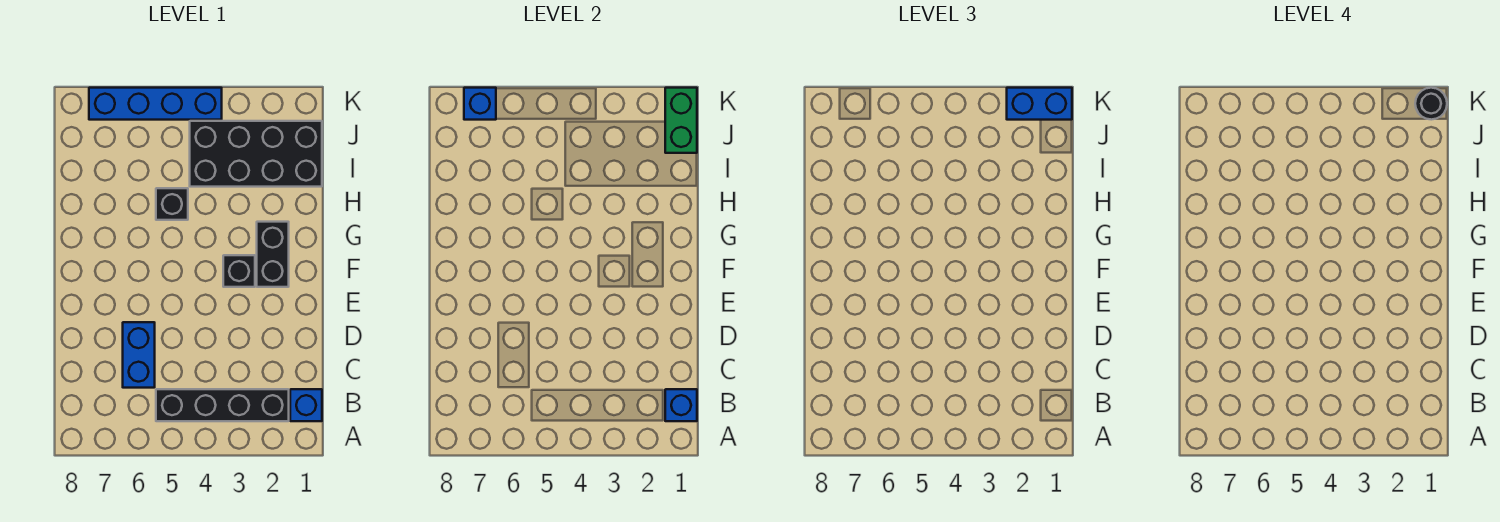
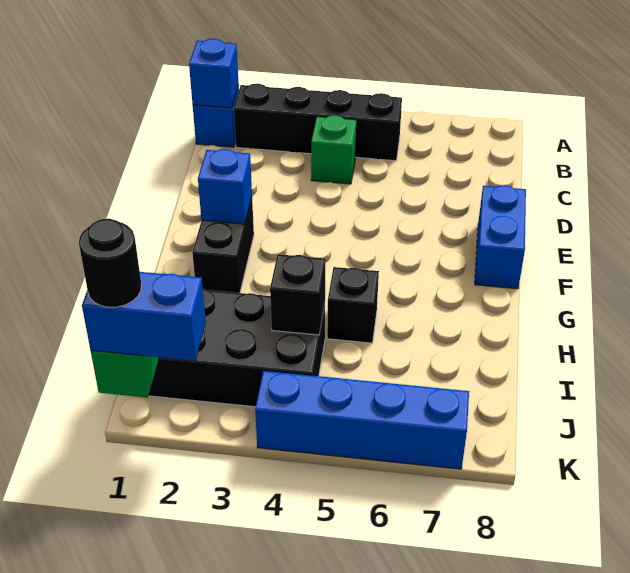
none -> green brick C4 level 1
blue brick C6:D6 level 1 -> blue brick E8:F8 level 1
black brick F3 level 1 -> black brick I4 level 2
blue brick K7 level 2 -> blue brick F2 level 2

